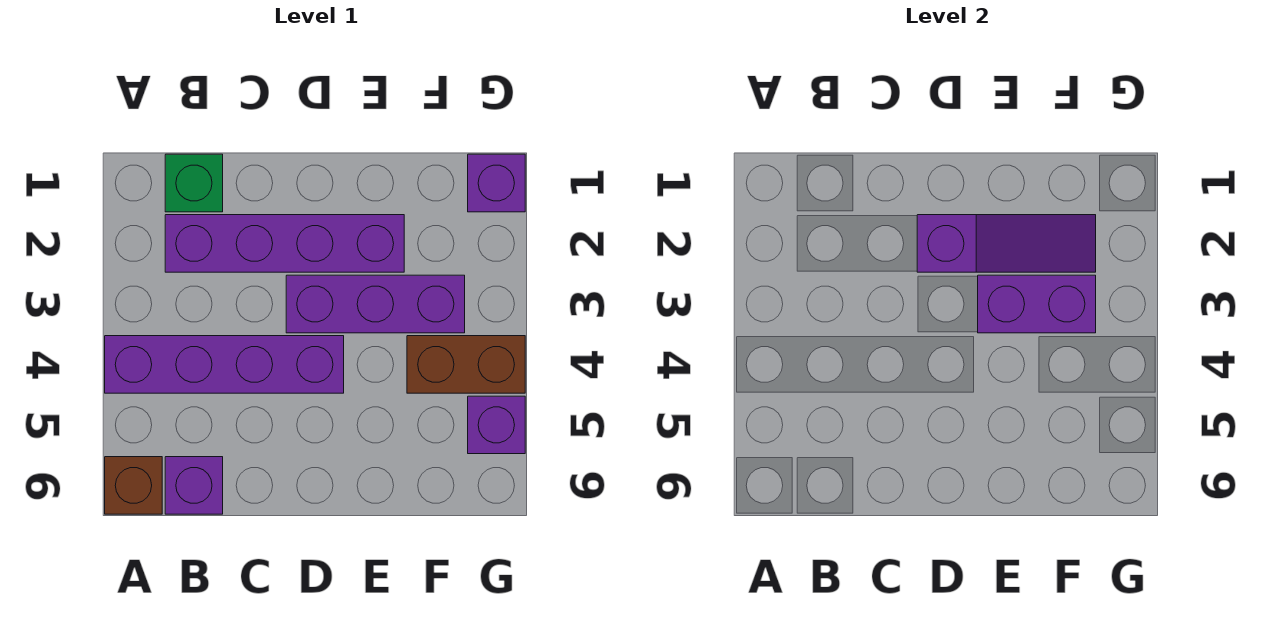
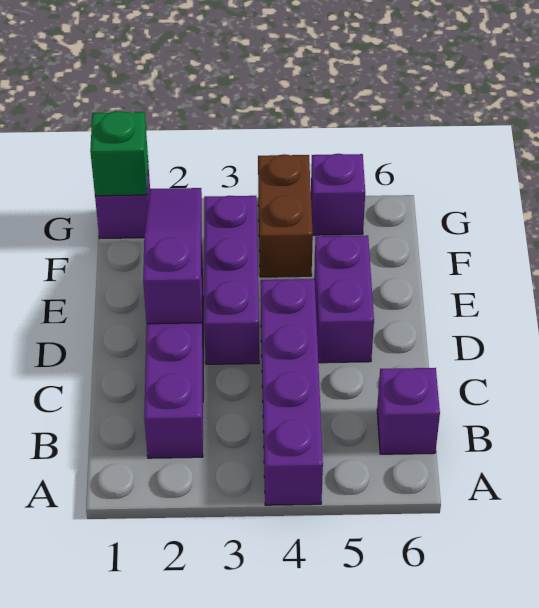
brown brick A6 level 1 -> none
green brick B1 level 1 -> green brick G1 level 2
purple brick E3:F3 level 2 -> purple brick D5:E5 level 1

